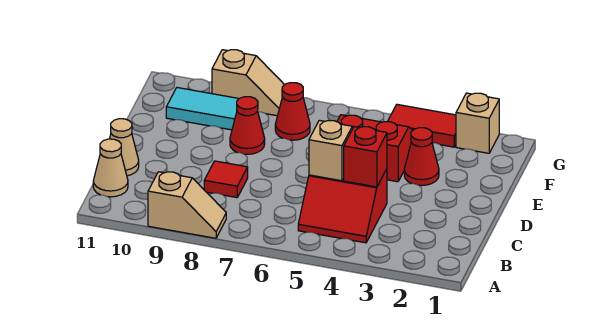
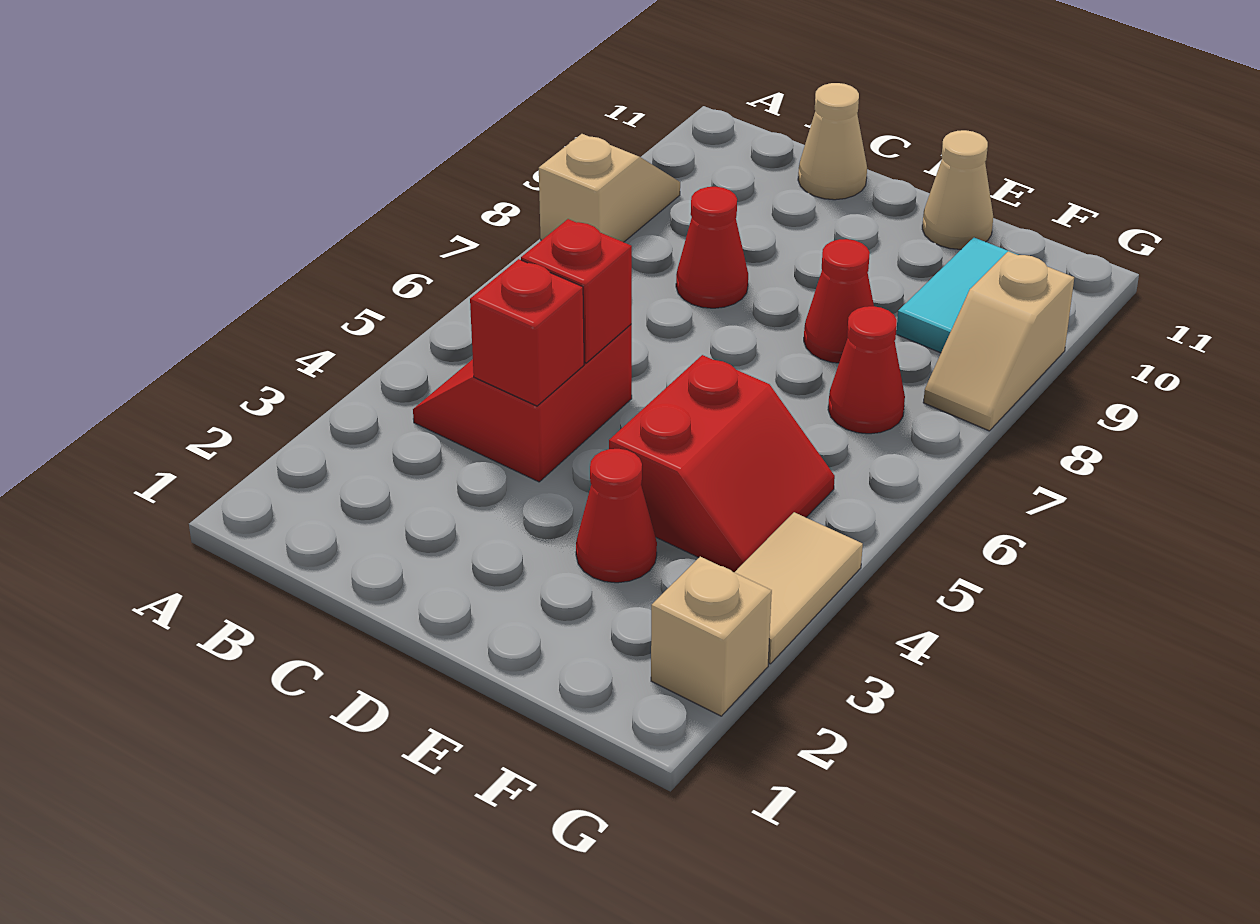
tan slope A8:A9 level 1 top 9 -> tan slope A8:A9 level 1 top 8
tan cone B11 level 1 -> tan cone E11 level 1
tan brick C5 level 2 -> red brick C5 level 2
red tile C8 level 1 -> red cone C8 level 1
red tile G3:G4 level 1 -> tan tile G3:G4 level 1

